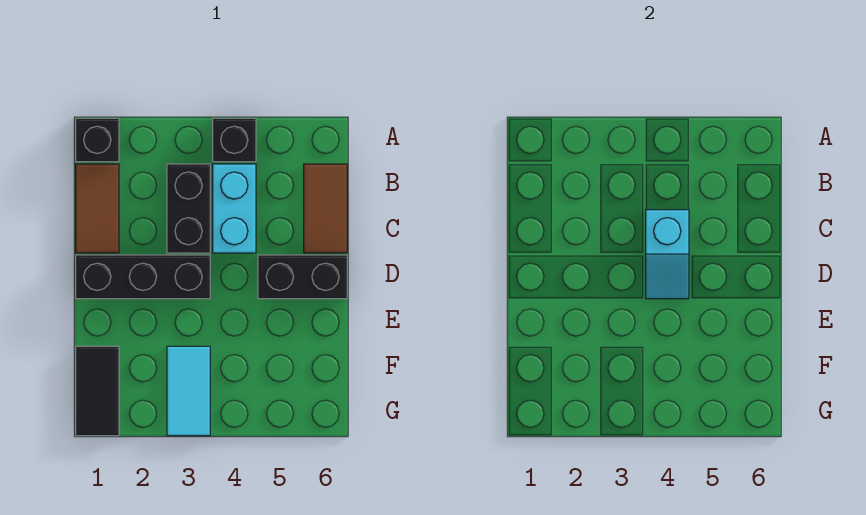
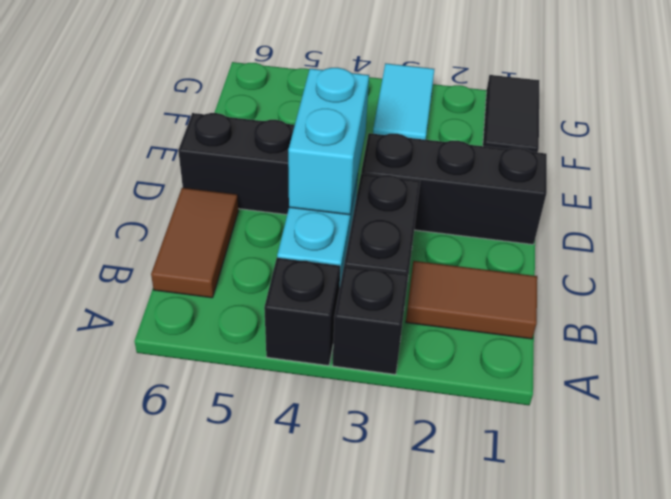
black brick A1 level 1 -> black brick A3 level 1
brown tile B1:C1 level 1 -> brown tile B1:B2 level 1
cyan slope C4:D4 level 2 top C -> cyan brick C4:D4 level 2

